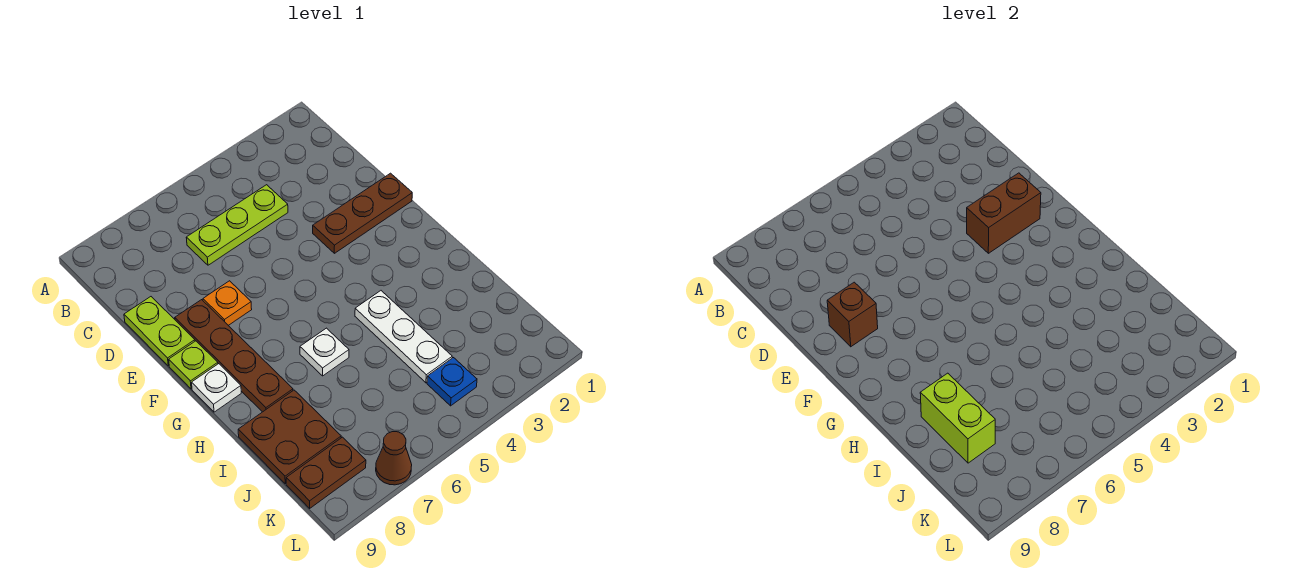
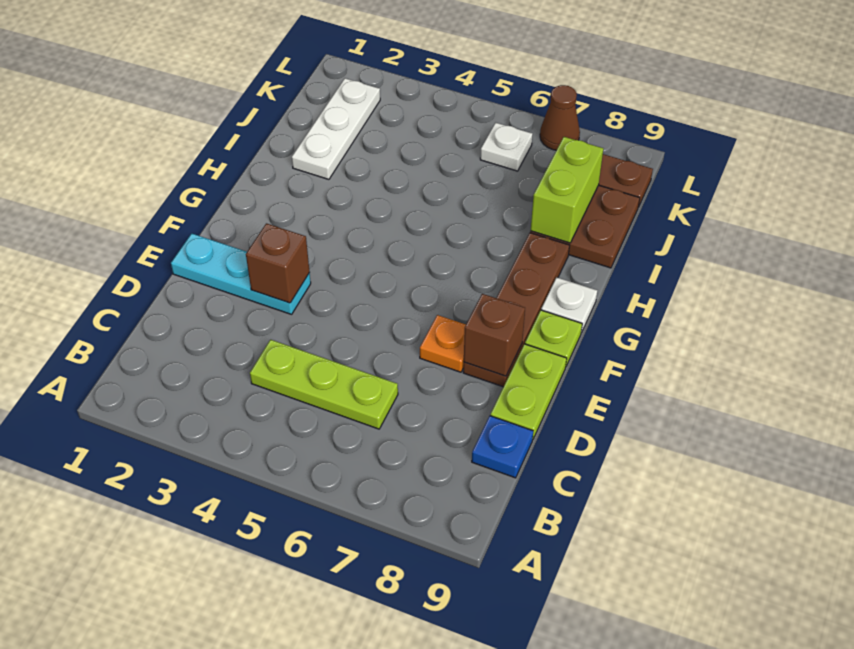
brown plate E1:E3 level 1 -> cyan plate E1:E3 level 1
brown brick E2:E3 level 2 -> brown brick E3 level 2
white plate H4:J4 level 1 -> white plate I2:K2 level 1
white plate H6 level 1 -> white plate K6 level 1
blue plate K4 level 1 -> blue plate C9 level 1

